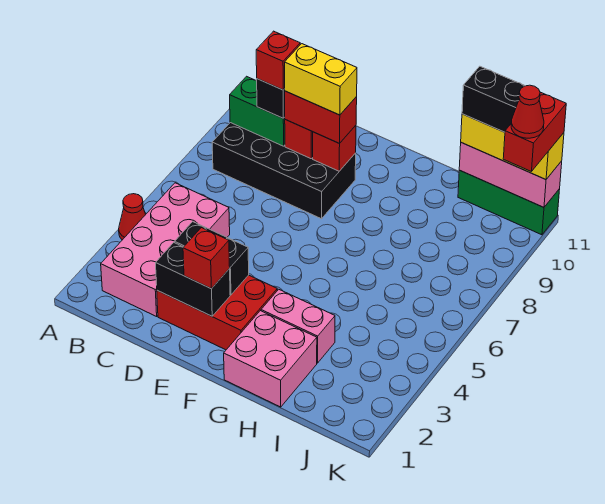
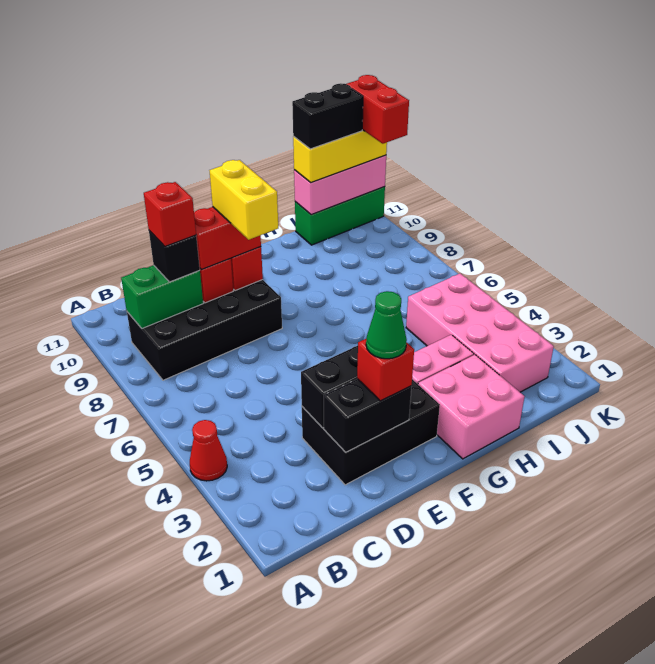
pink brick B2:C5 level 1 -> pink brick I2:J5 level 1
red brick D2:F3 level 1 -> black brick D2:F3 level 1
yellow brick D9:E9 level 4 -> yellow brick E8:E9 level 4
none -> green cone E2 level 4
red cone K10 level 5 -> none

